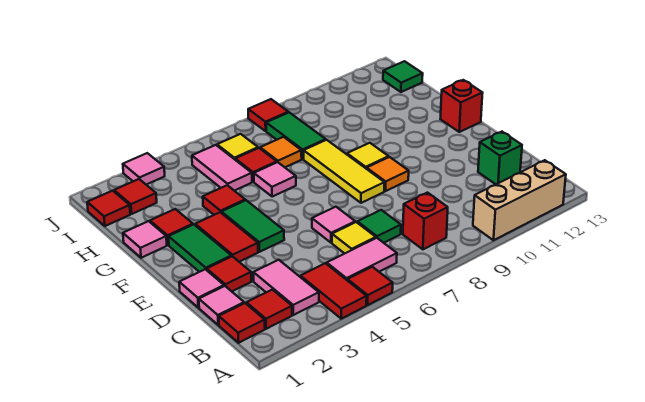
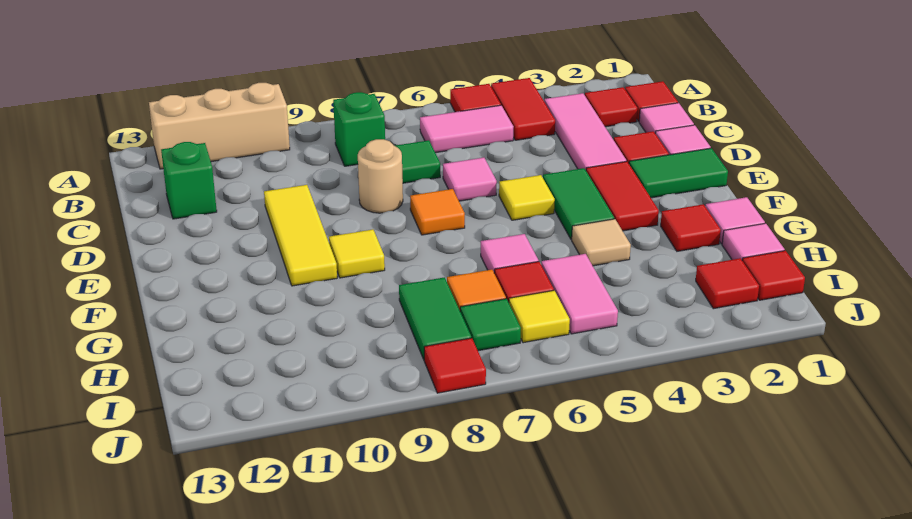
pink tile B3:C3 level 1 -> pink tile B3:D3 level 1
red brick B8 level 1 -> green brick B8 level 1
yellow tile C6 level 1 -> yellow tile E5 level 1
none -> tan round brick D8 level 1
green tile E2:F2 level 1 -> green tile E1:E2 level 1
yellow tile E8:G8 level 1 -> yellow tile D10:F10 level 1
orange tile E9 level 1 -> orange tile E7 level 1
red brick F13 level 1 -> none
red tile G4 level 1 -> tan tile G4 level 1
green tile I13 level 1 -> green tile I7 level 1
pink tile J3 level 1 -> pink tile H1 level 1

